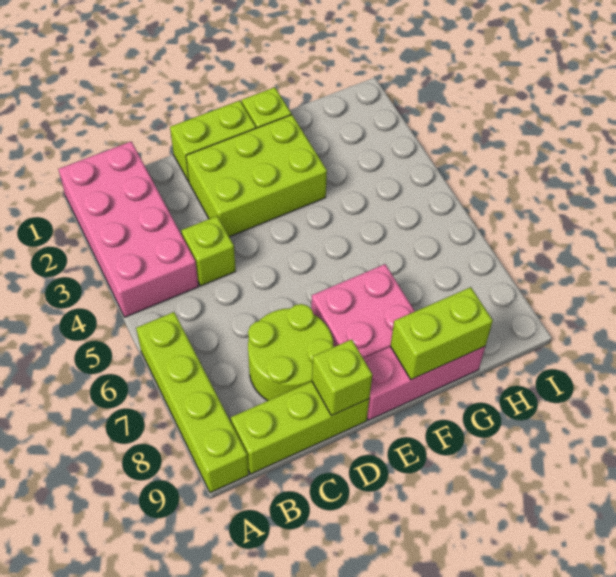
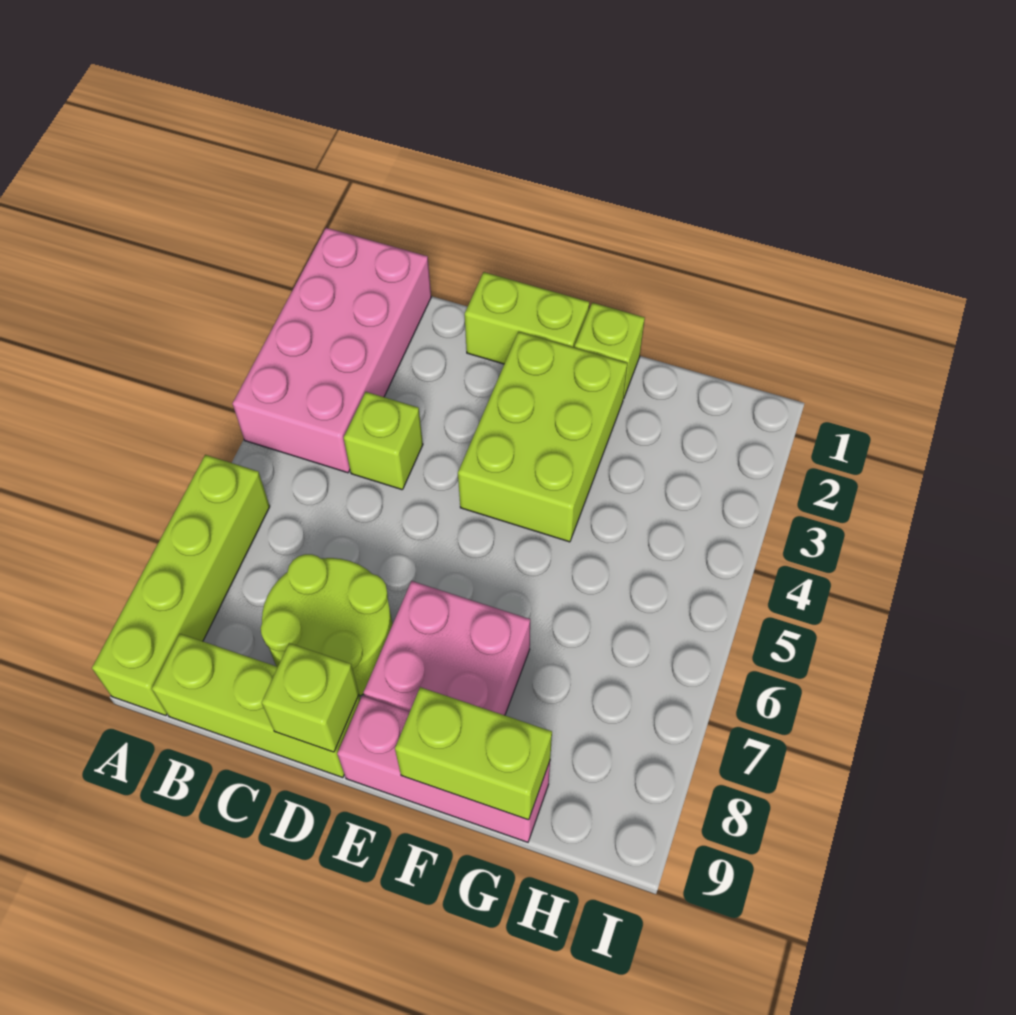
lime brick D2:F3 level 1 -> lime brick E2:F4 level 1

